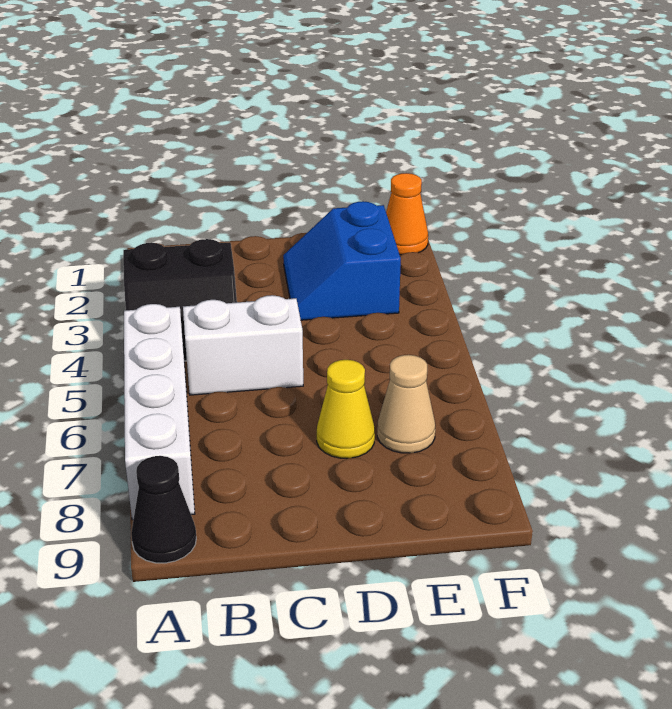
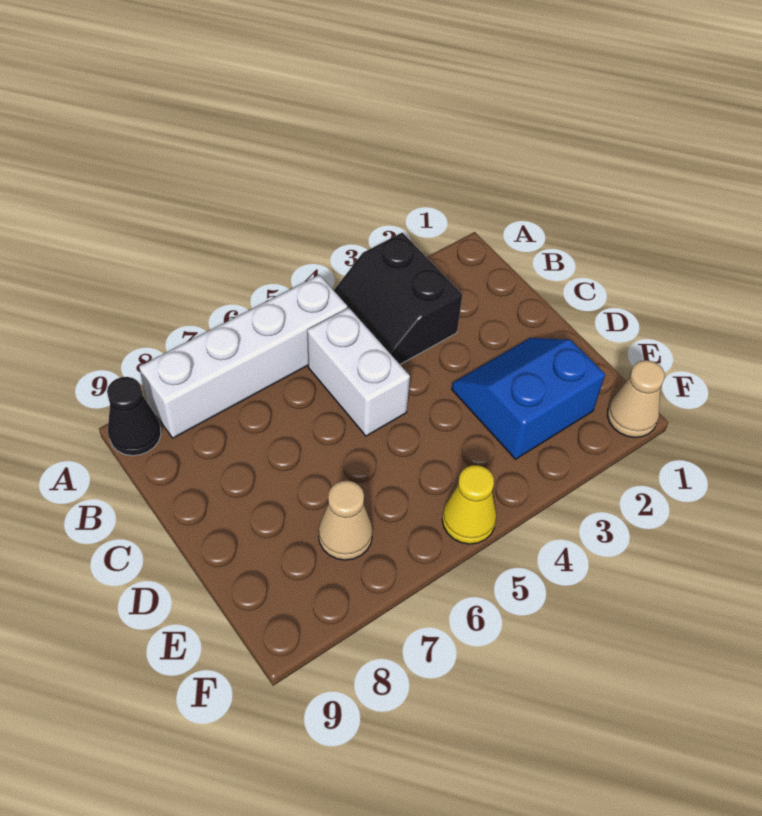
yellow cone D7 level 1 -> yellow cone F5 level 1
orange cone F1 level 1 -> tan cone F1 level 1

